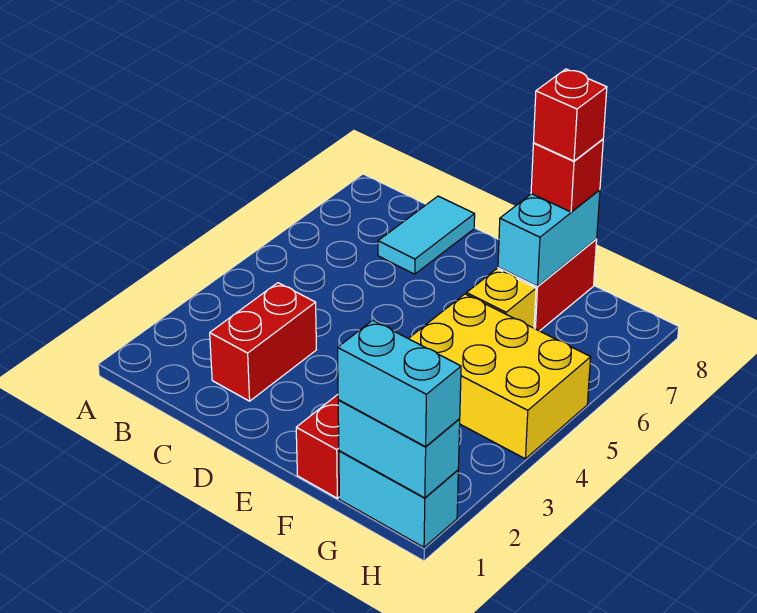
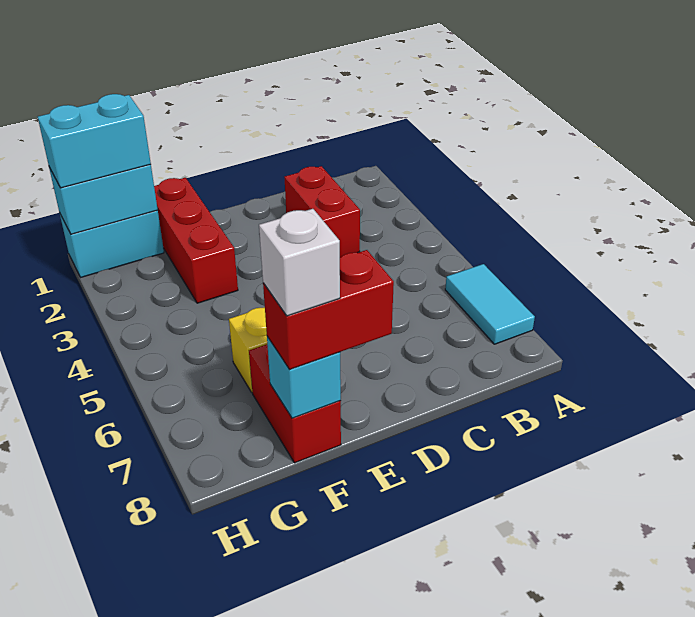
cyan tile C7:C8 level 1 -> cyan tile A6:A7 level 1
yellow brick F4:H5 level 1 -> none
cyan brick F7:F8 level 2 -> cyan brick F8 level 2
red brick F8 level 3 -> red brick E8:F8 level 3
red brick F8 level 4 -> white brick F8 level 4

